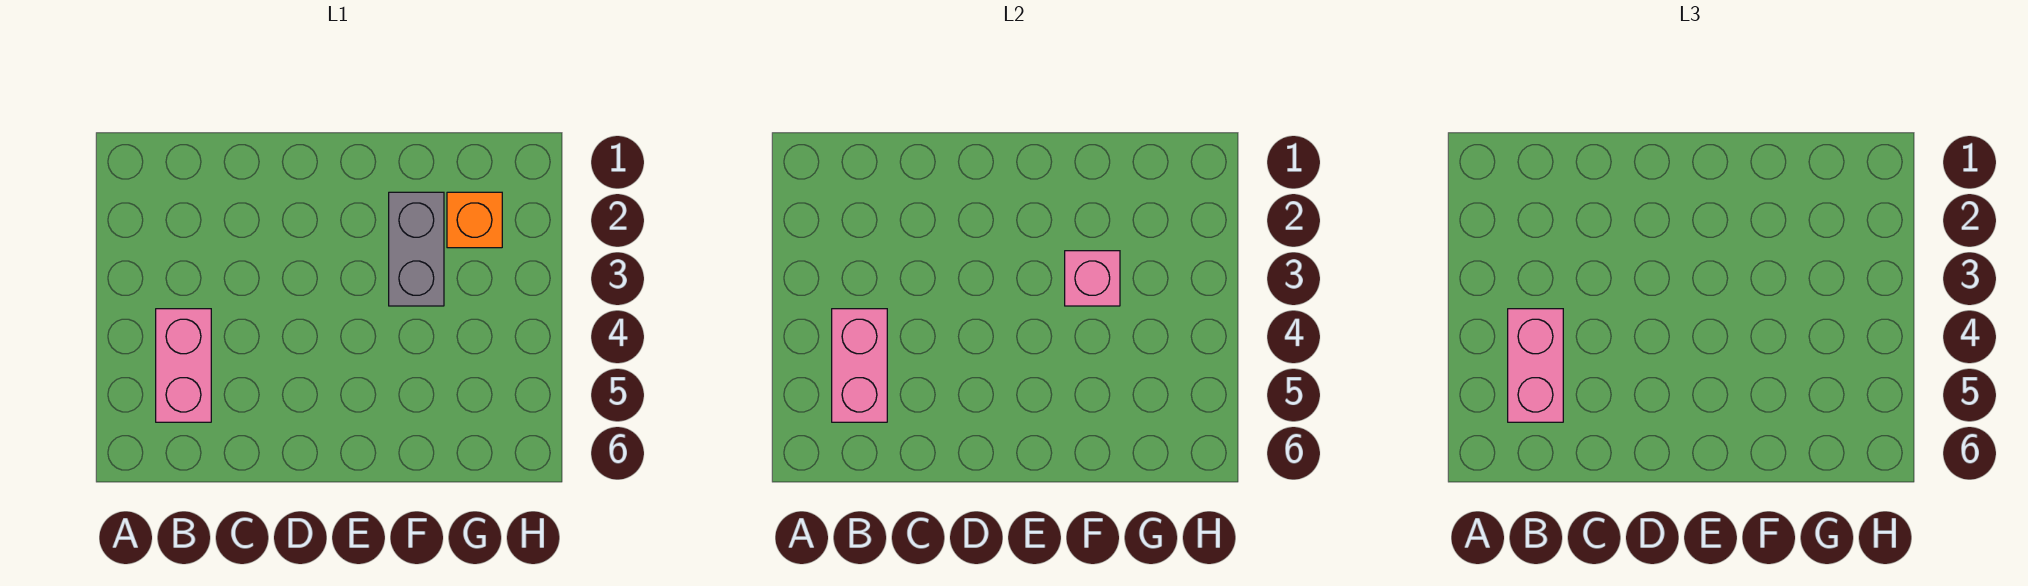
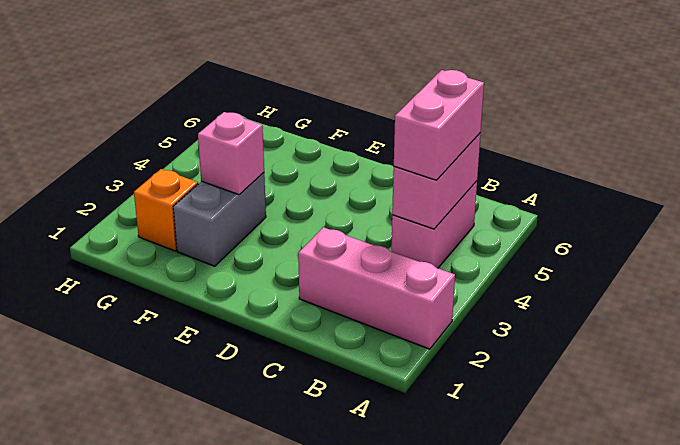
none -> pink brick A2:C2 level 1

